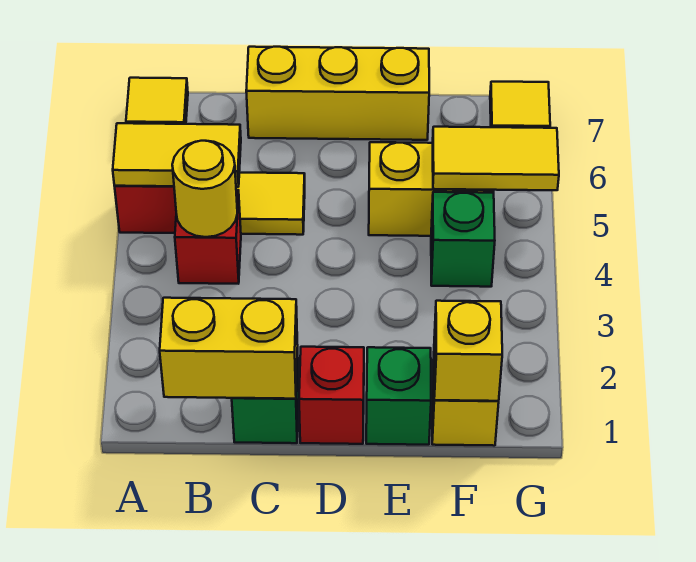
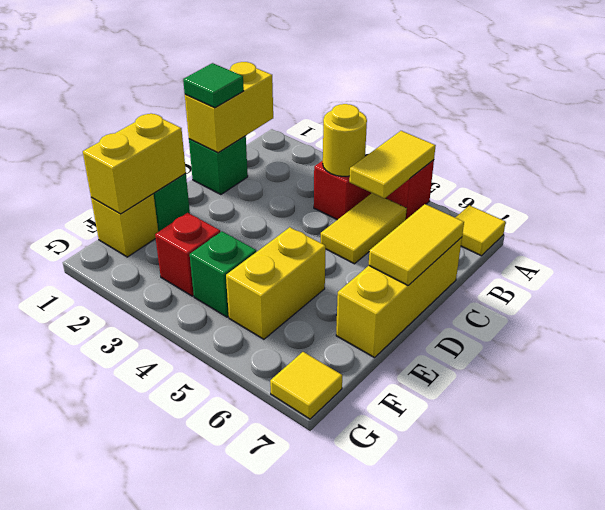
none -> green tile C1 level 3
red brick D1 level 1 -> red brick F3 level 1
yellow brick F1 level 2 -> yellow brick E1:F1 level 2
yellow tile F5:G5 level 2 -> yellow tile C7:D7 level 2

